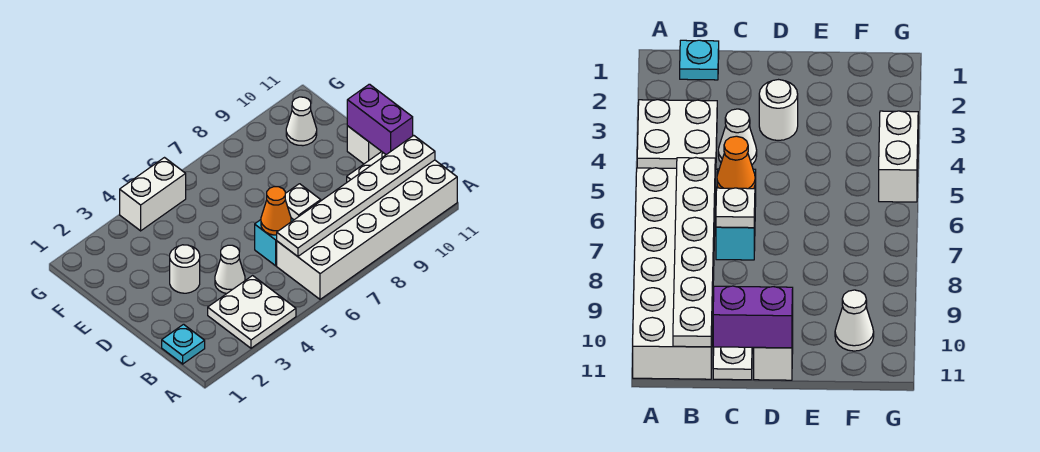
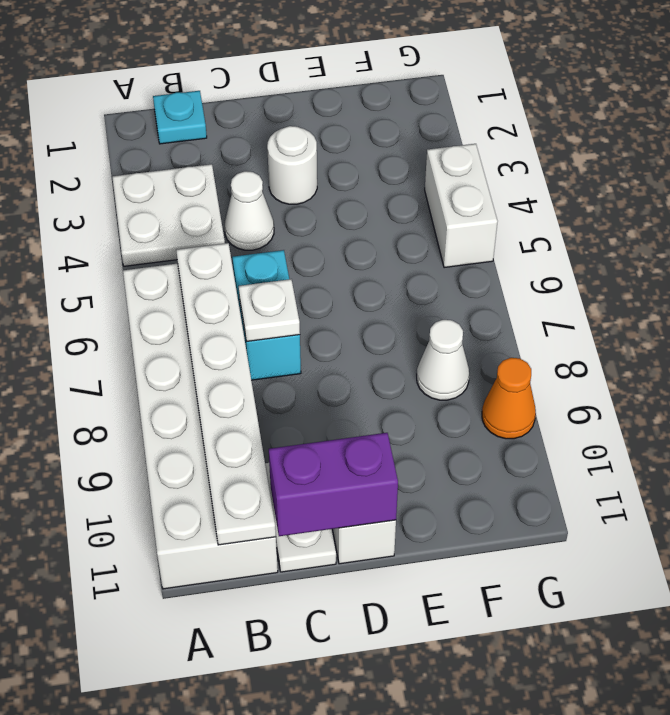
orange cone C6 level 2 -> orange cone G9 level 1
white cone F10 level 1 -> white cone F8 level 1

